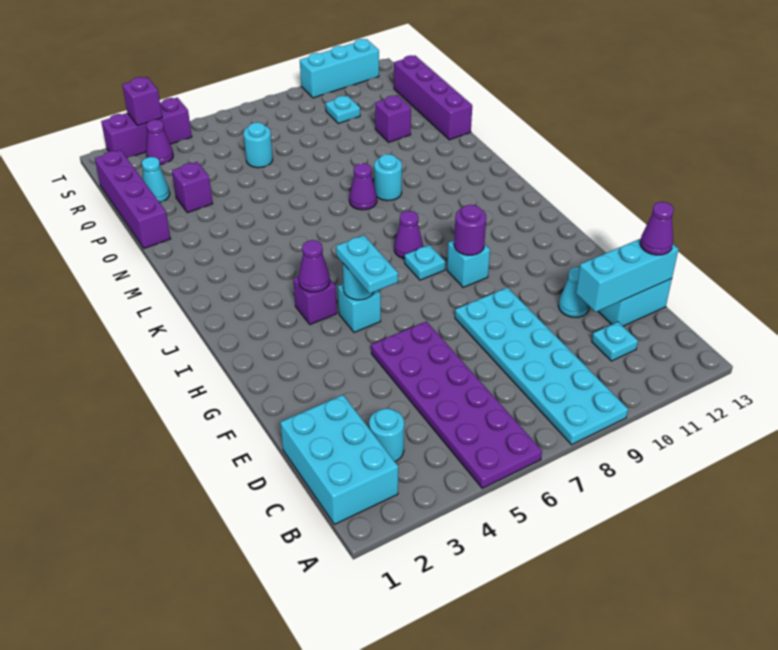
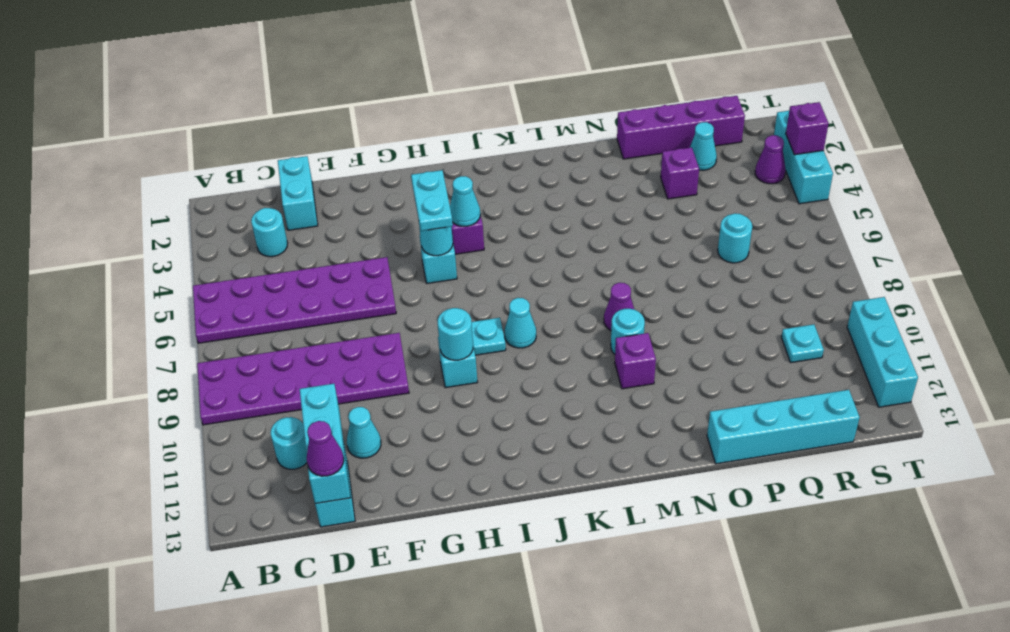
cyan plate A8:F9 level 1 -> purple plate A8:F9 level 1
cyan brick B1:D2 level 1 -> cyan brick D1:D2 level 1
cyan plate C11 level 1 -> cyan round brick C11 level 1
cyan plate G5:H5 level 3 -> cyan plate H4:H5 level 3
purple round brick H9 level 2 -> cyan round brick H9 level 2
purple cone I4 level 2 -> cyan cone I4 level 2
purple cone J8 level 1 -> cyan cone J8 level 1
purple brick O13:R13 level 1 -> cyan brick O13:R13 level 1
purple brick P11 level 1 -> purple brick M10 level 1
purple brick T2:T4 level 1 -> cyan brick T2:T4 level 1

